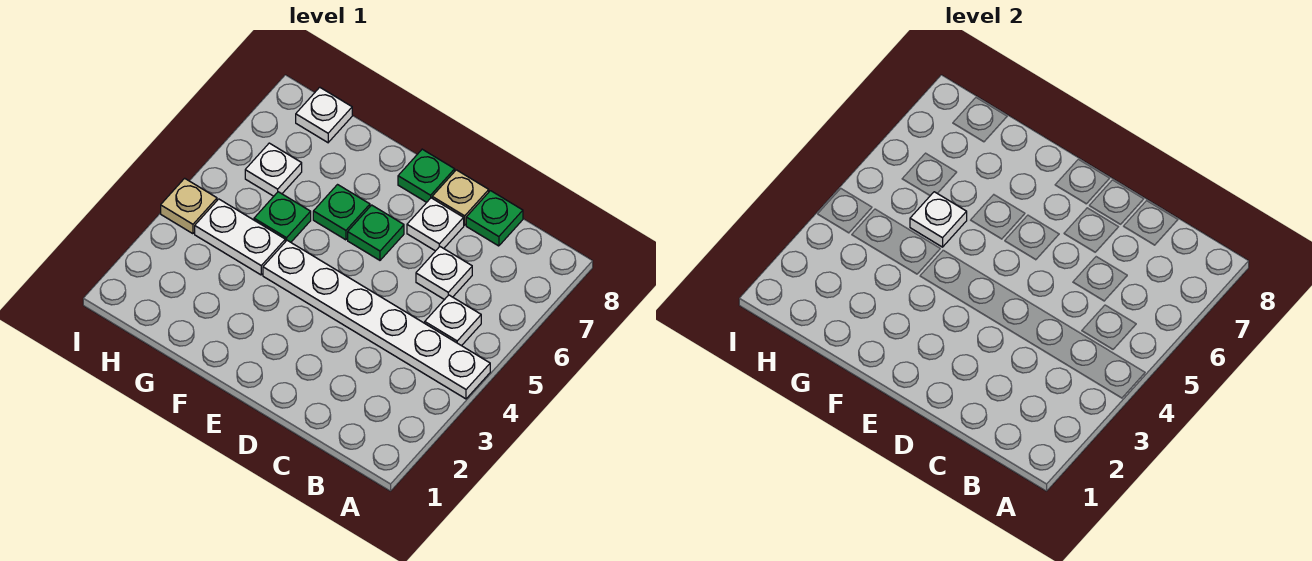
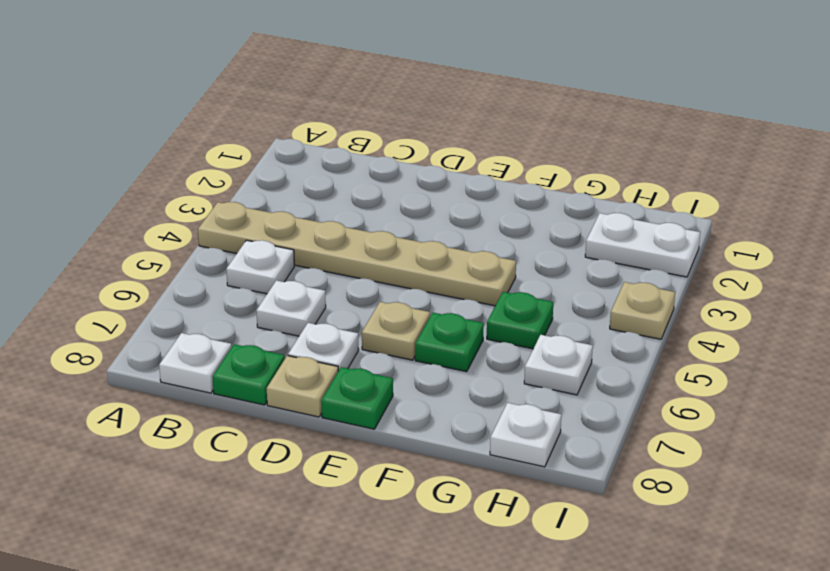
white plate A4:F4 level 1 -> tan plate A4:F4 level 1
green plate E6 level 1 -> tan plate E6 level 1
white plate G4:H4 level 1 -> white plate H2:I2 level 1
white plate G5 level 2 -> white plate B8 level 1

